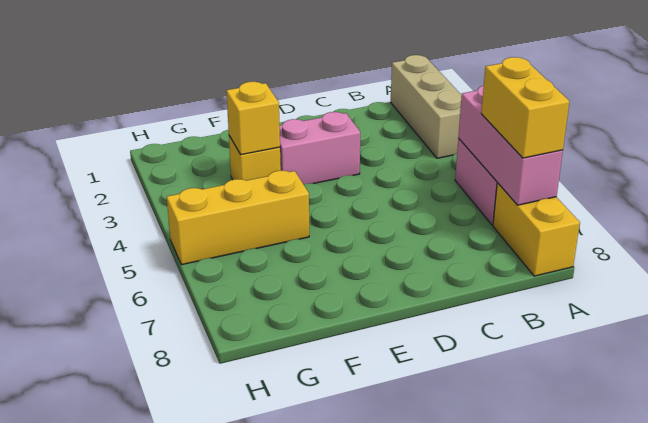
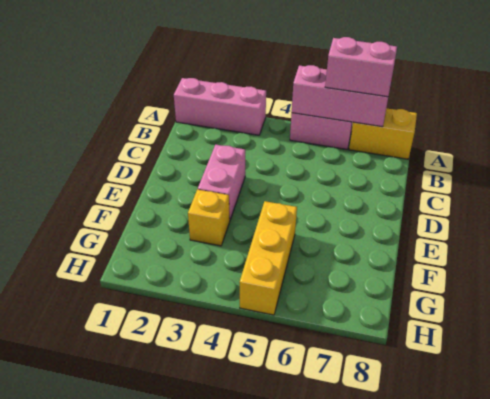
tan brick A1:A3 level 1 -> pink brick A1:A3 level 1
yellow brick A6:A7 level 3 -> pink brick A6:A7 level 3
yellow brick F3 level 2 -> none

